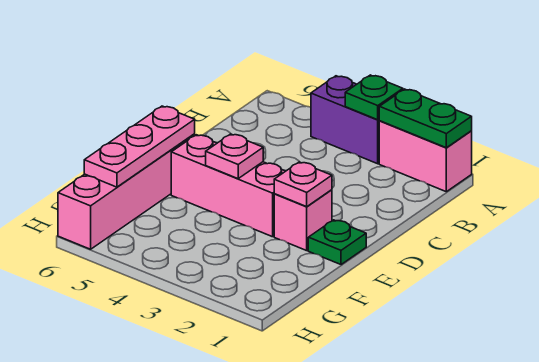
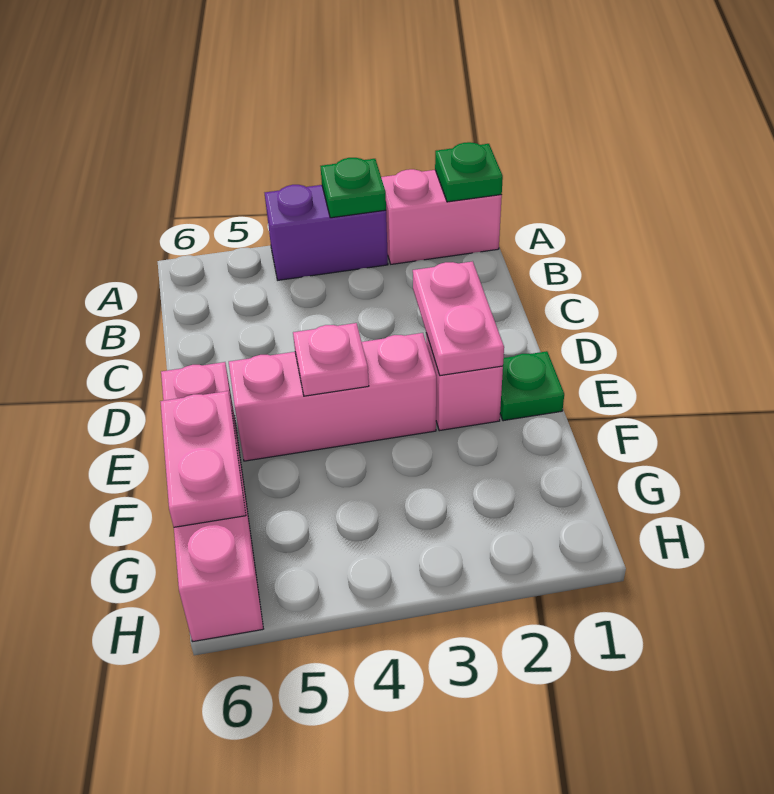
green plate A1:A2 level 2 -> green plate A1 level 2
pink plate E2 level 2 -> pink plate D2:E2 level 2
pink plate E6:G6 level 2 -> pink plate F6:G6 level 2

